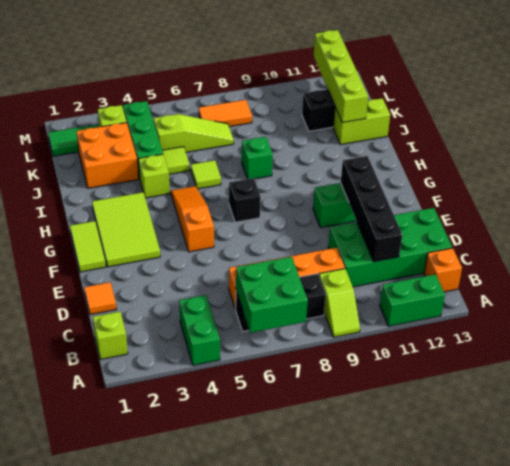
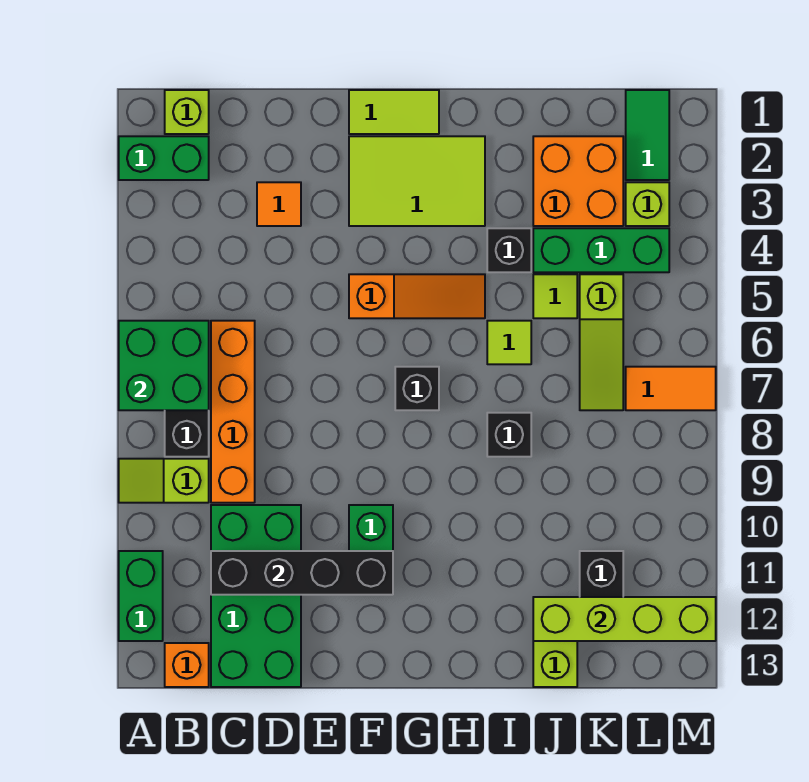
green brick A4:B4 level 1 -> green brick A2:B2 level 1
orange tile D1 level 1 -> orange tile D3 level 1
lime brick I4 level 1 -> black brick I4 level 1
green brick I8 level 1 -> black brick I8 level 1
orange tile L7:L8 level 1 -> orange tile L7:M7 level 1

